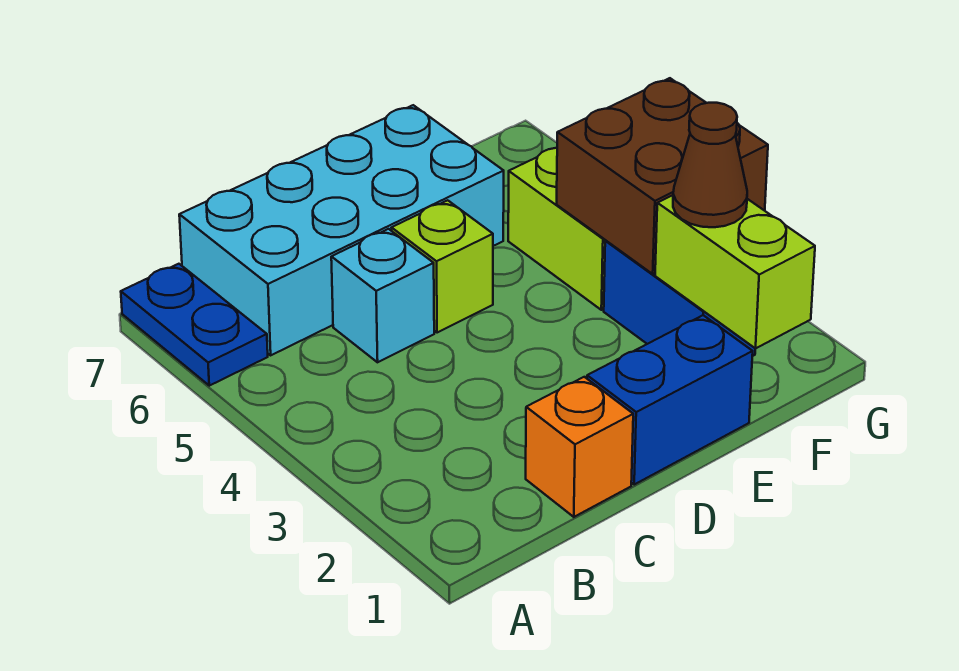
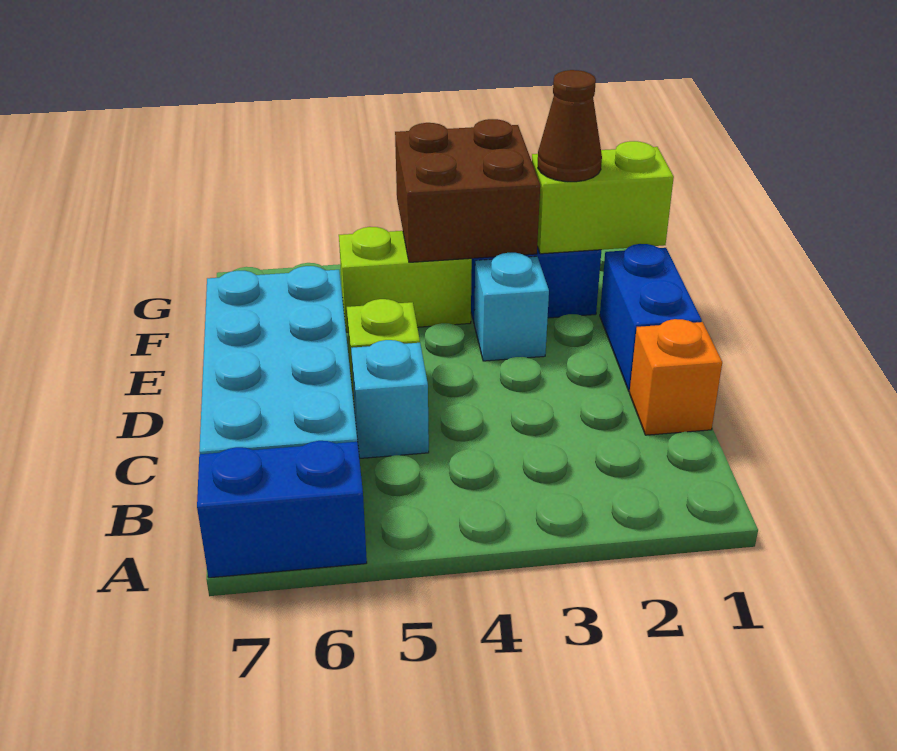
blue plate A6:A7 level 1 -> blue brick A6:A7 level 1
none -> cyan brick E3 level 1

